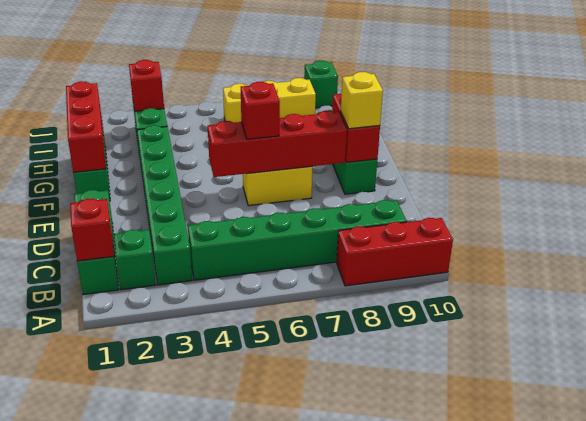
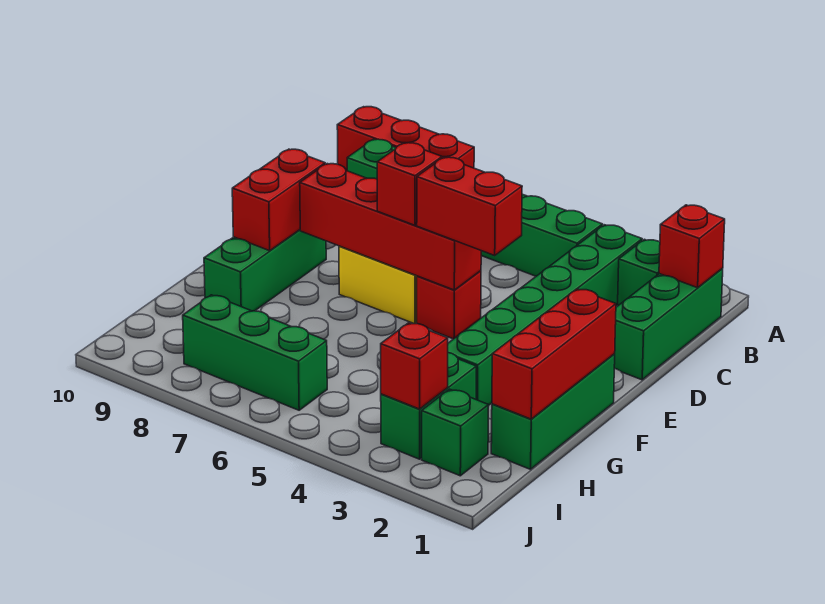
none -> red brick E4:E5 level 3
none -> red brick E5 level 1
yellow brick E9 level 3 -> none
yellow brick I6:I8 level 1 -> green brick I6:I8 level 1
green brick J9 level 1 -> green brick I2 level 1

